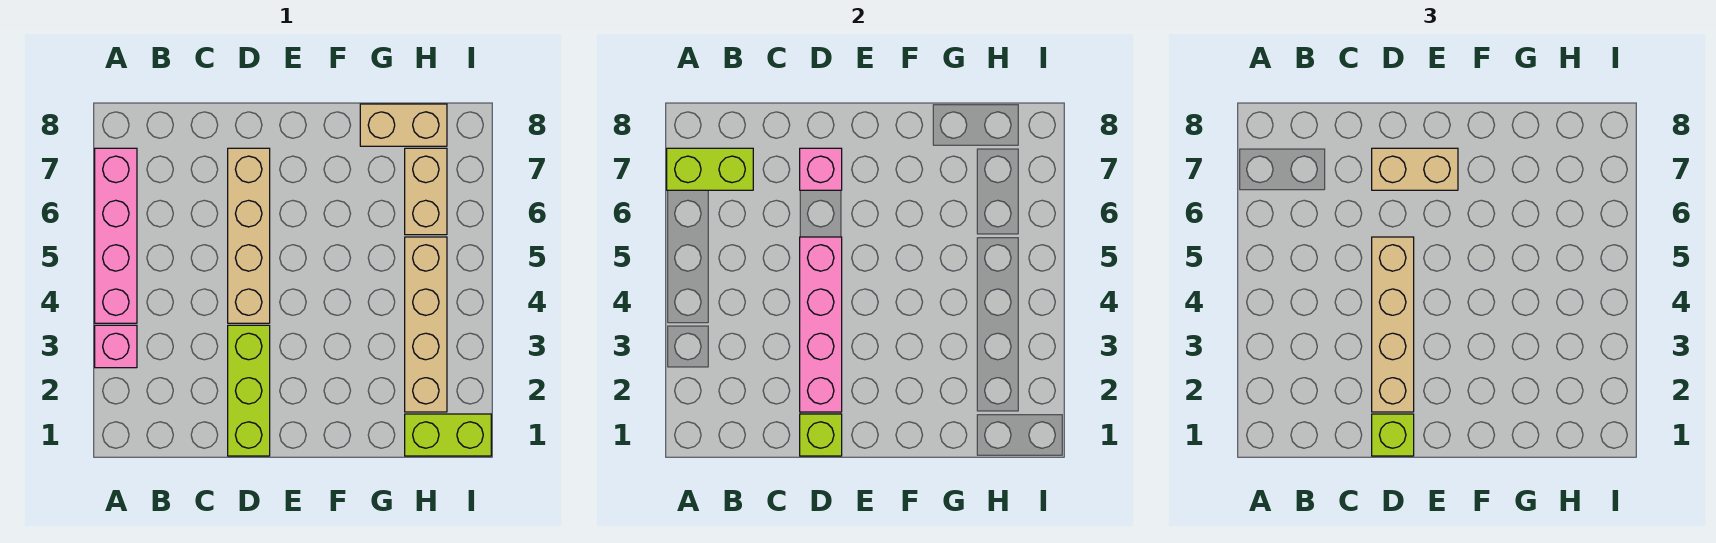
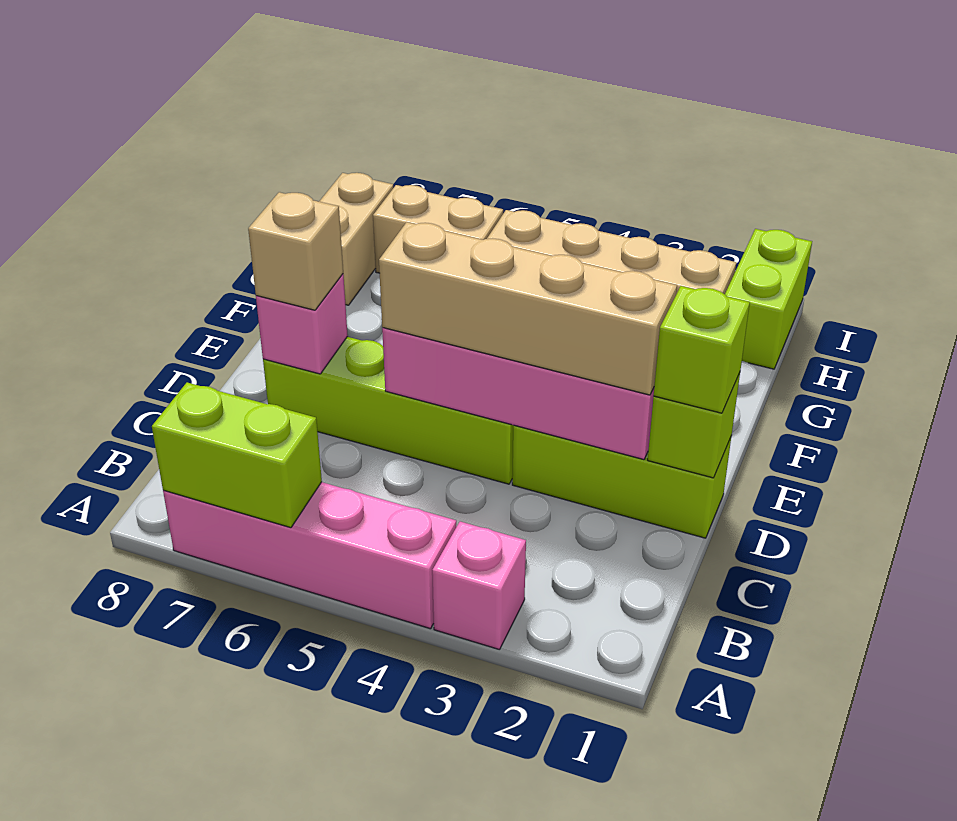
lime brick A7:B7 level 2 -> lime brick A6:A7 level 2
tan brick D4:D7 level 1 -> lime brick D4:D7 level 1
tan brick D7:E7 level 3 -> tan brick D7 level 3

